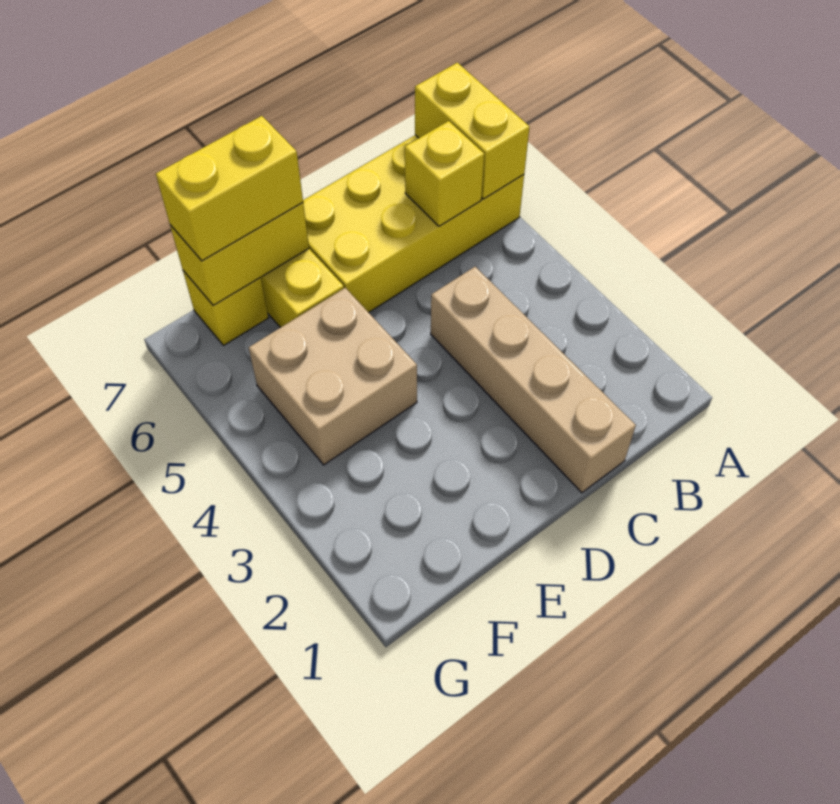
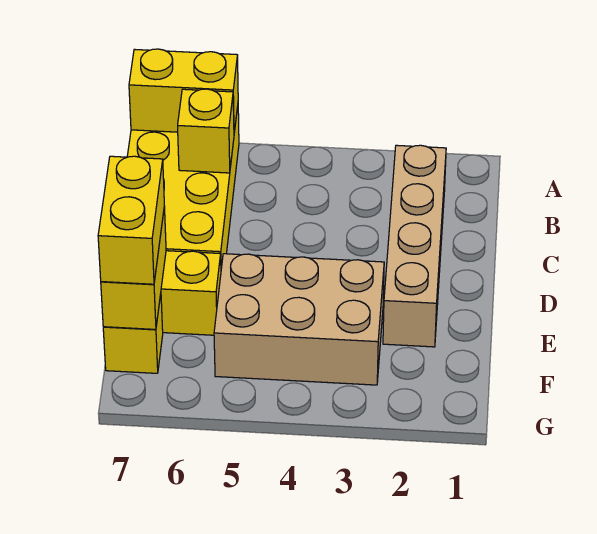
tan brick C1:C4 level 1 -> tan brick B2:E2 level 1
tan brick E4:F5 level 1 -> tan brick E3:F5 level 1

